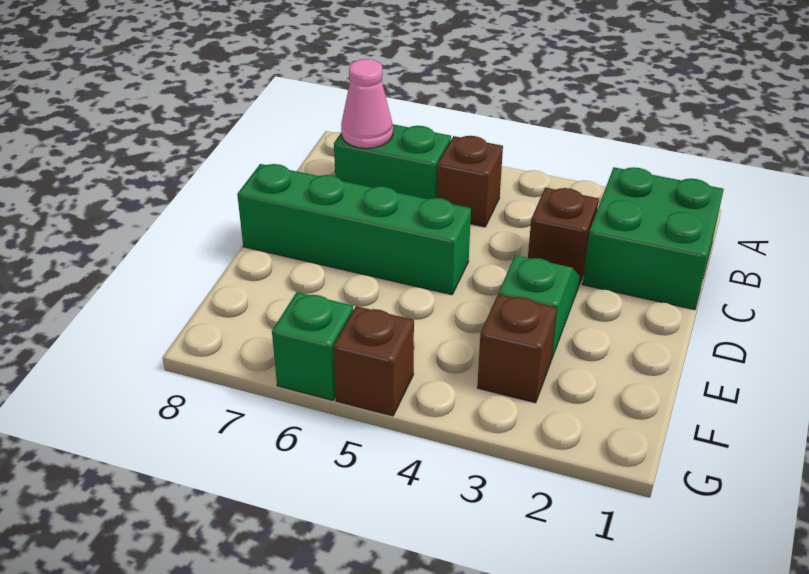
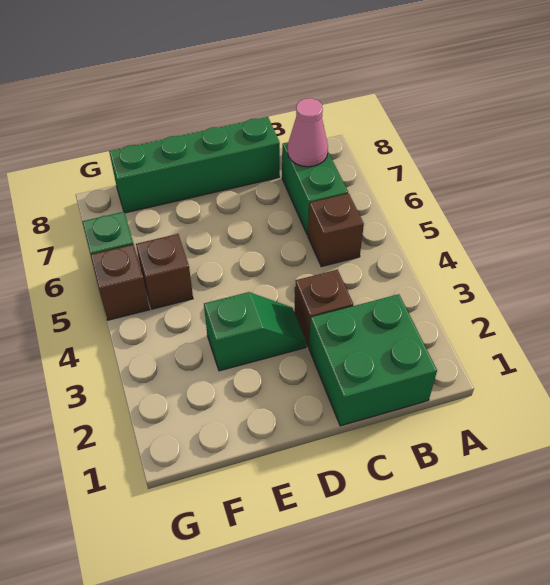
green brick D5:D8 level 1 -> green brick C8:F8 level 1
brown brick F3 level 1 -> brown brick F5 level 1

